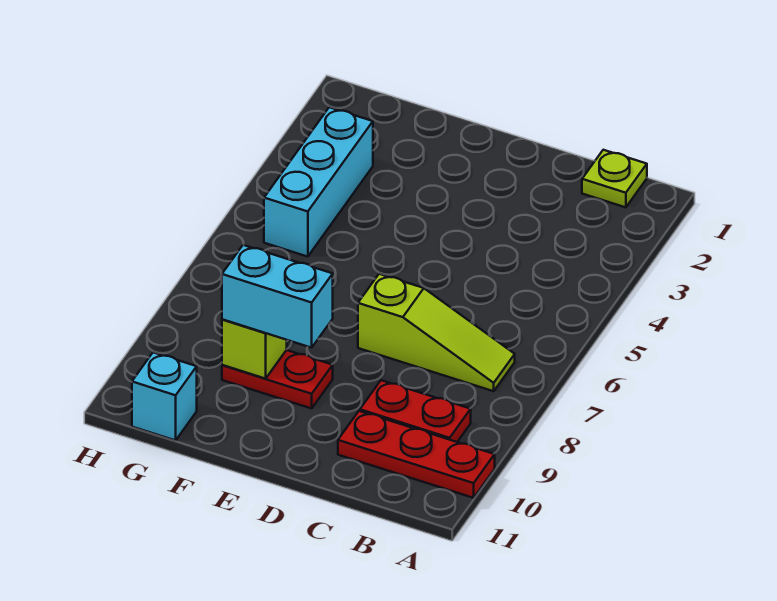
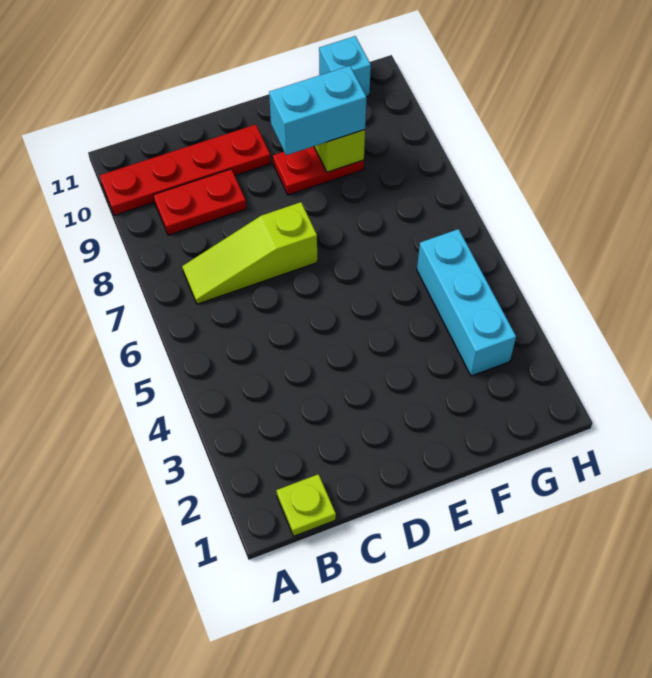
red plate A10:C10 level 1 -> red plate A10:D10 level 1

